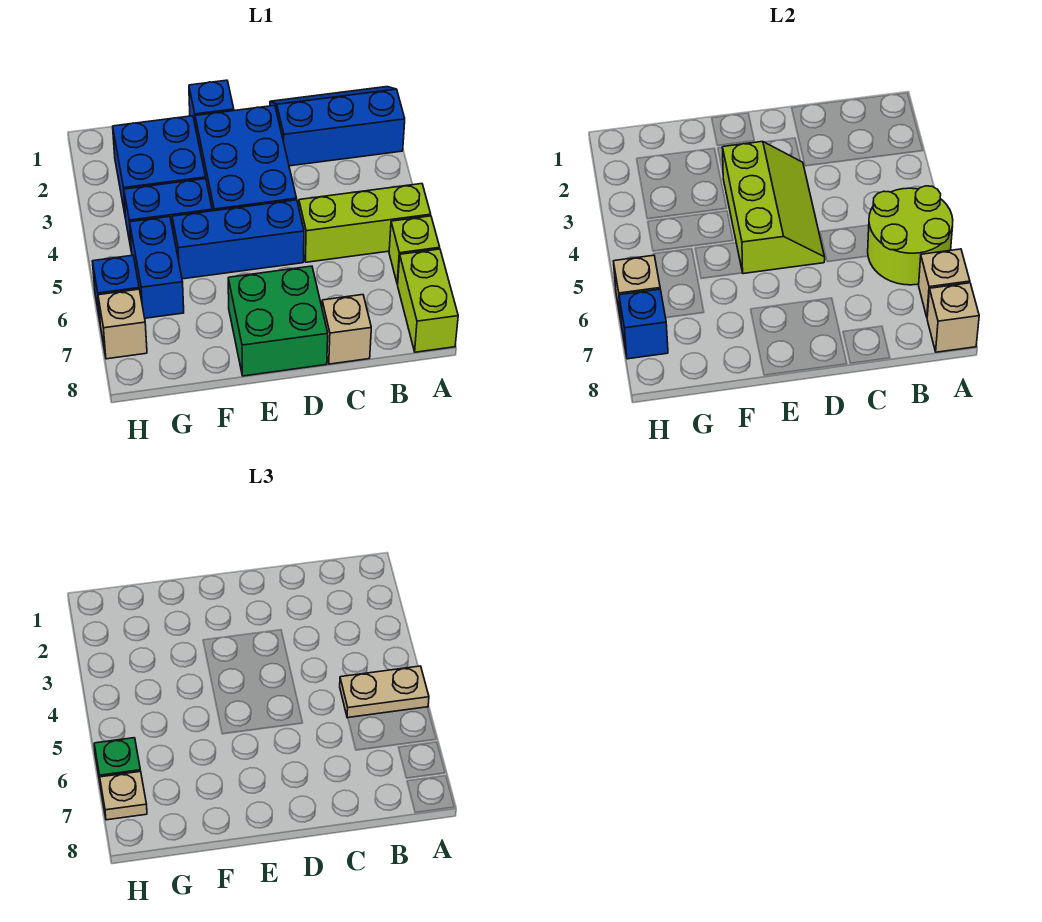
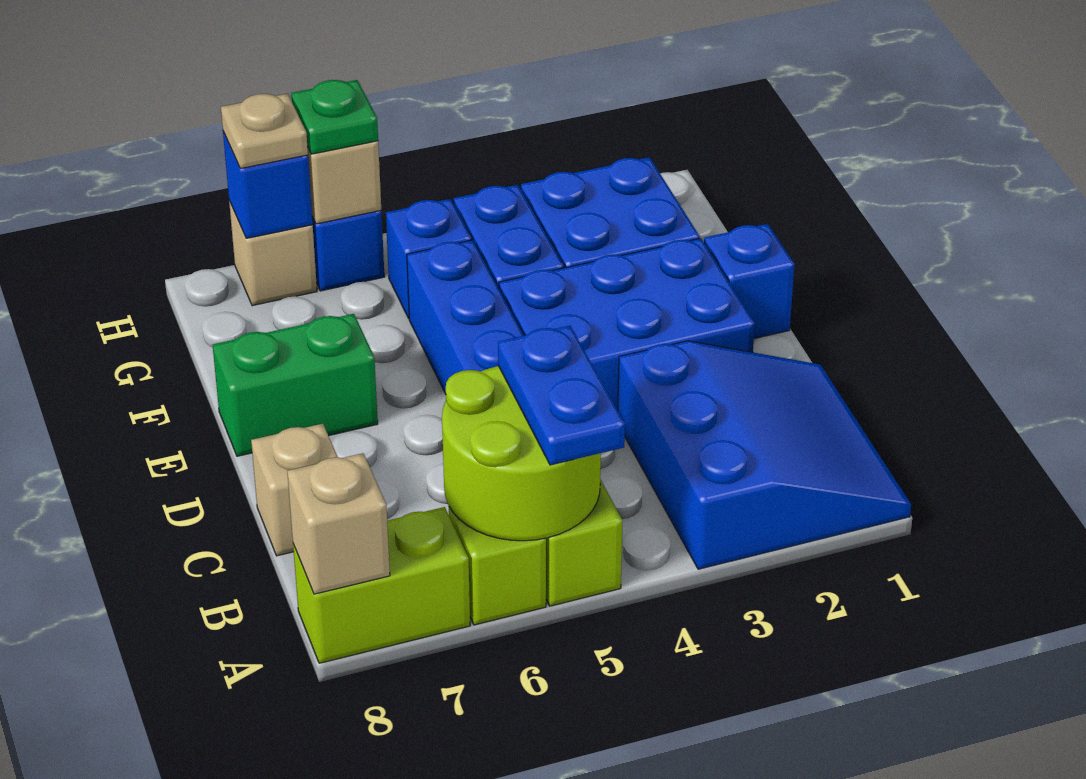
blue slope A1:C2 level 1 top 2 -> blue slope A1:C3 level 1 top 3
tan plate A5:B5 level 3 -> blue plate A5:B5 level 3
tan brick A7 level 2 -> none
lime slope D3:E5 level 2 top E -> none
green brick D7:E8 level 1 -> green brick E7:E8 level 1
blue brick G5:G6 level 1 -> blue brick G5 level 1

